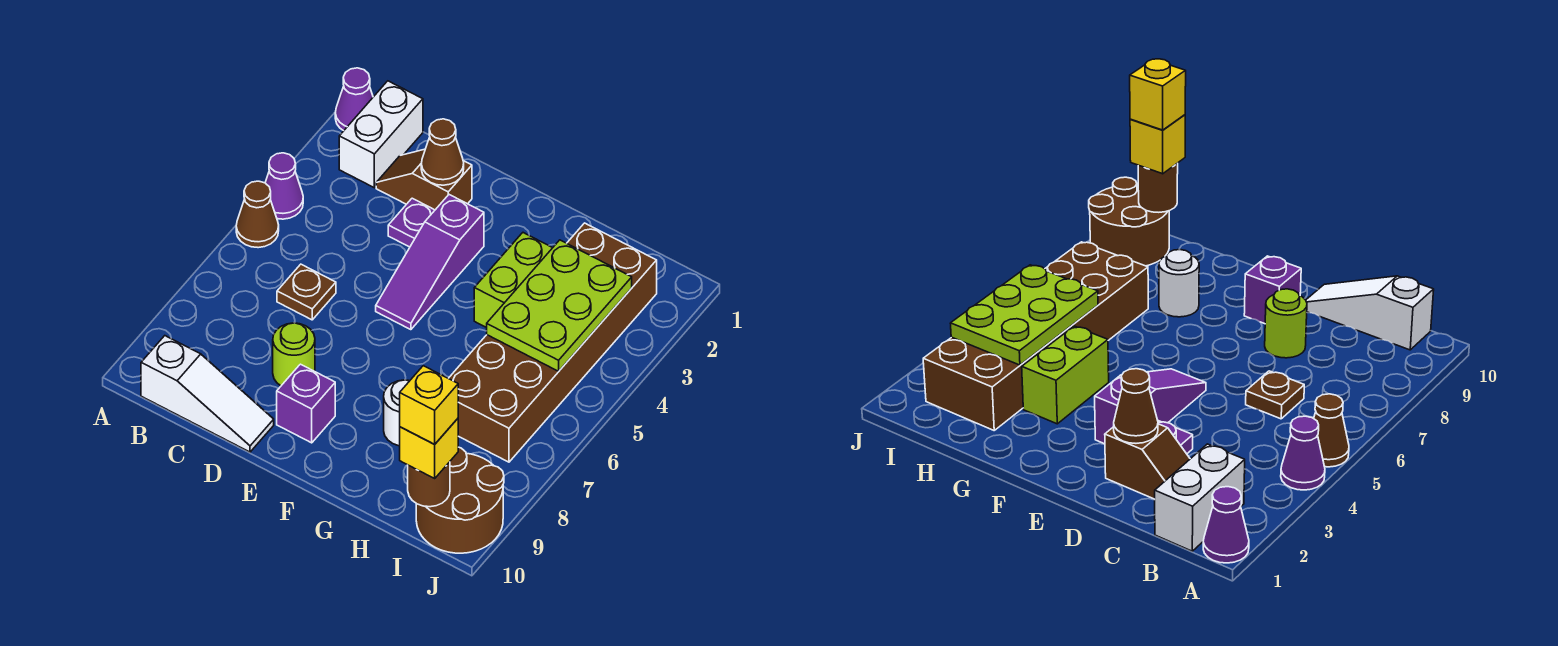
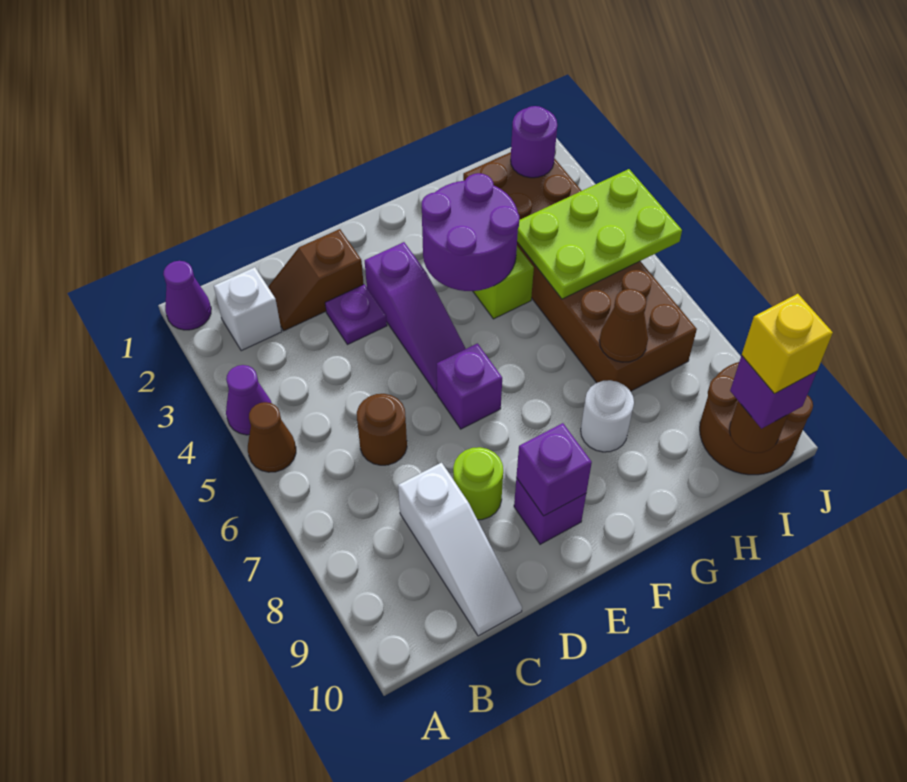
white brick B1:B2 level 1 -> white brick B2 level 1
white slope B10:D10 level 1 top B -> white slope C8:C10 level 1 top 8
brown plate C6 level 1 -> brown round brick C6 level 1
brown cone D2 level 2 -> brown cone H7 level 2
none -> purple brick E6 level 1
none -> purple brick E9 level 2
none -> purple round brick F3:G4 level 2
lime plate H3:I5 level 2 -> lime plate H4:J5 level 2
none -> purple round brick I2 level 2
yellow brick I10 level 3 -> purple brick I10 level 3

